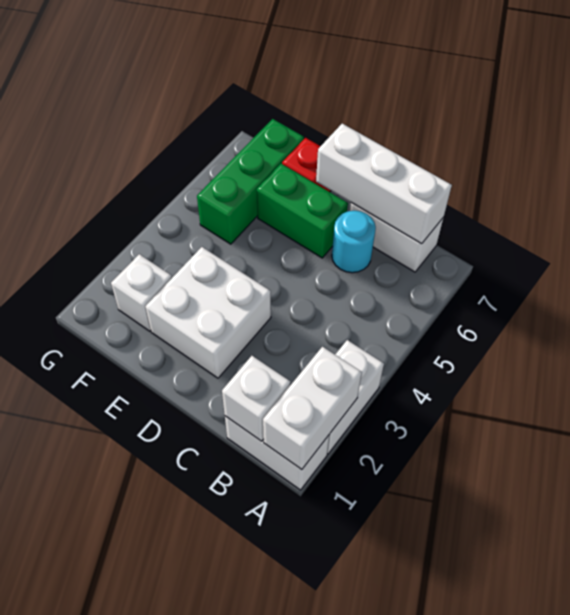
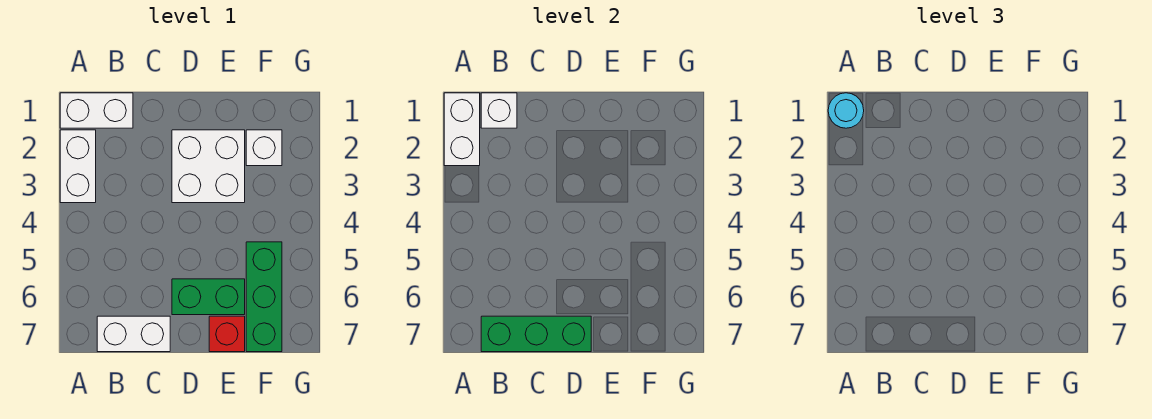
white brick B7:D7 level 2 -> green brick B7:D7 level 2
cyan round brick C6 level 1 -> cyan round brick A1 level 3

